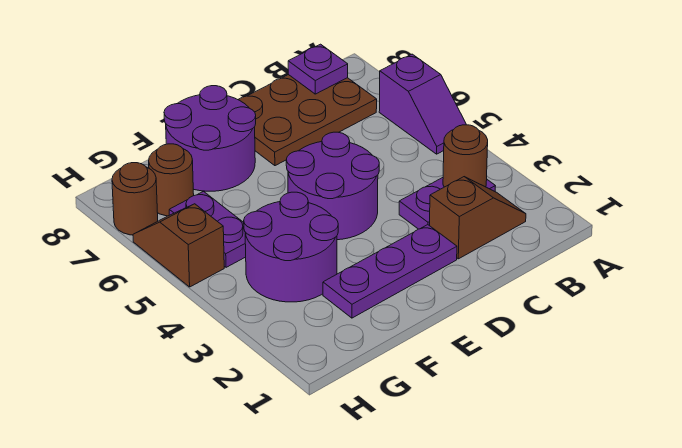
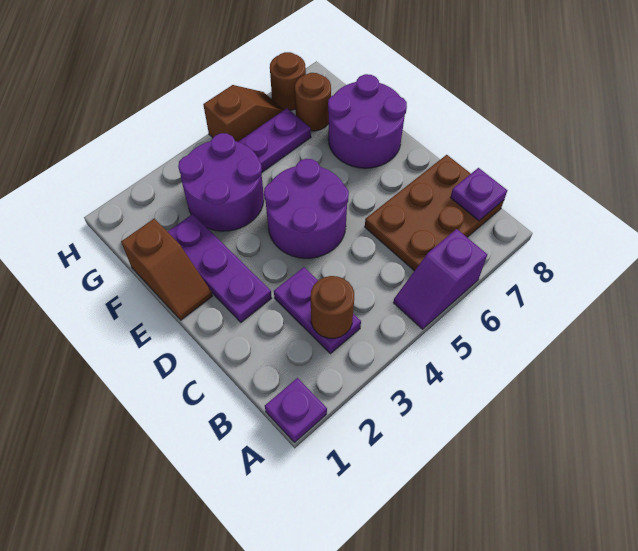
none -> purple plate A1 level 1
brown slope B2:C2 level 1 top C -> brown slope E1:F1 level 1 top F
brown plate B7:D8 level 1 -> brown plate B6:C8 level 1

